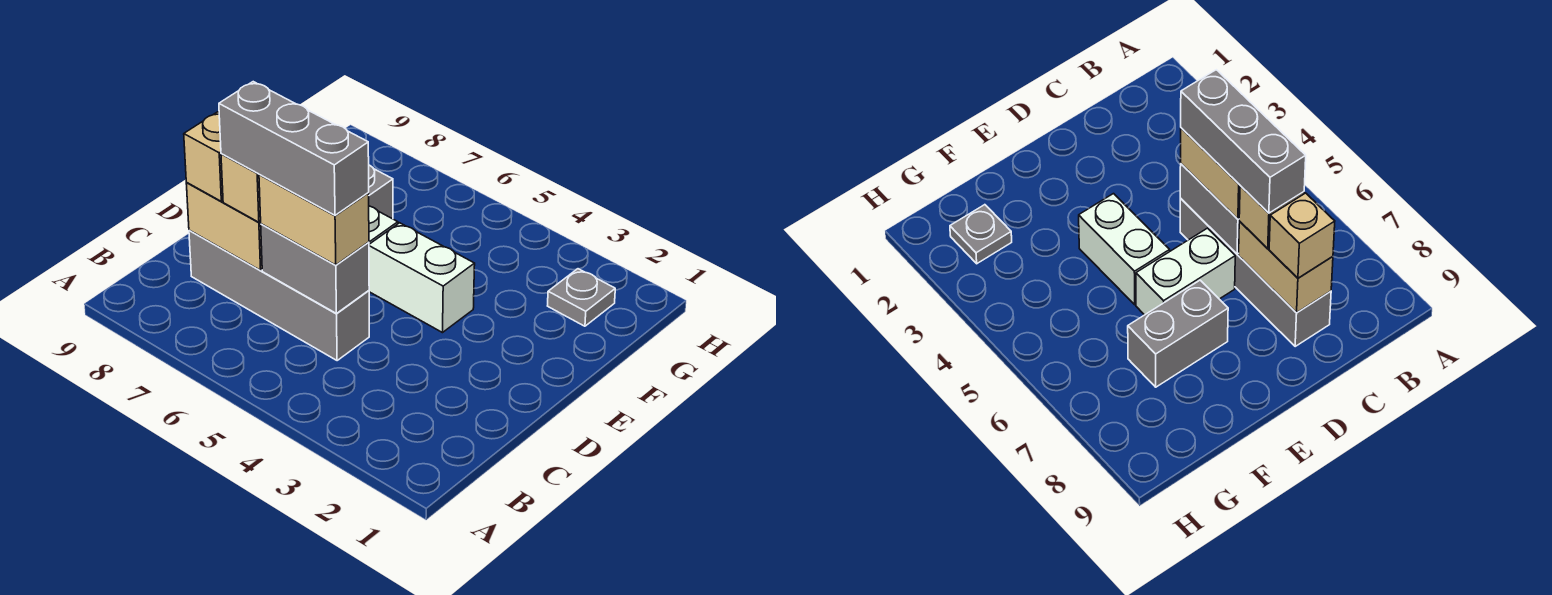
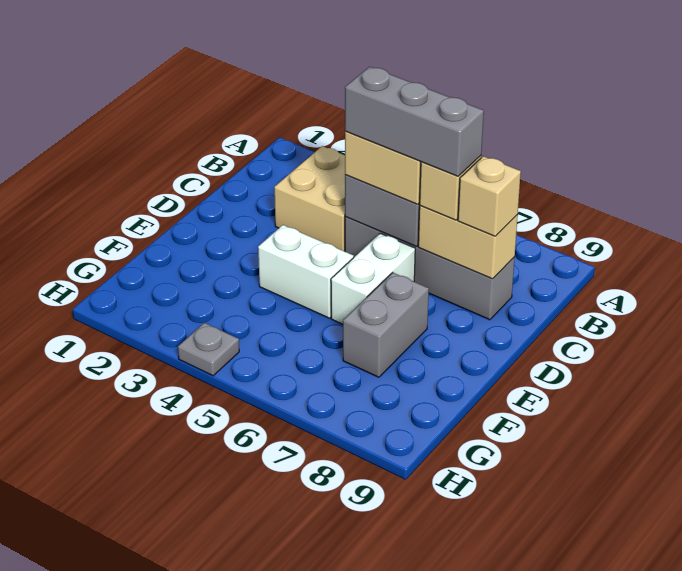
none -> tan brick B3:C4 level 1
grey plate G2 level 1 -> grey plate H4 level 1

